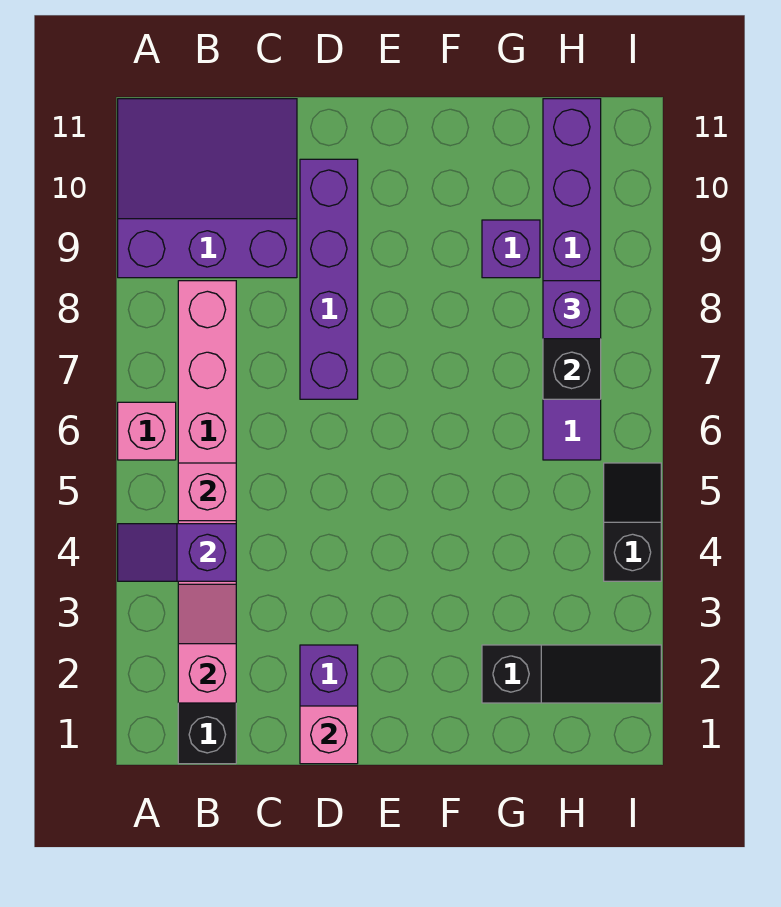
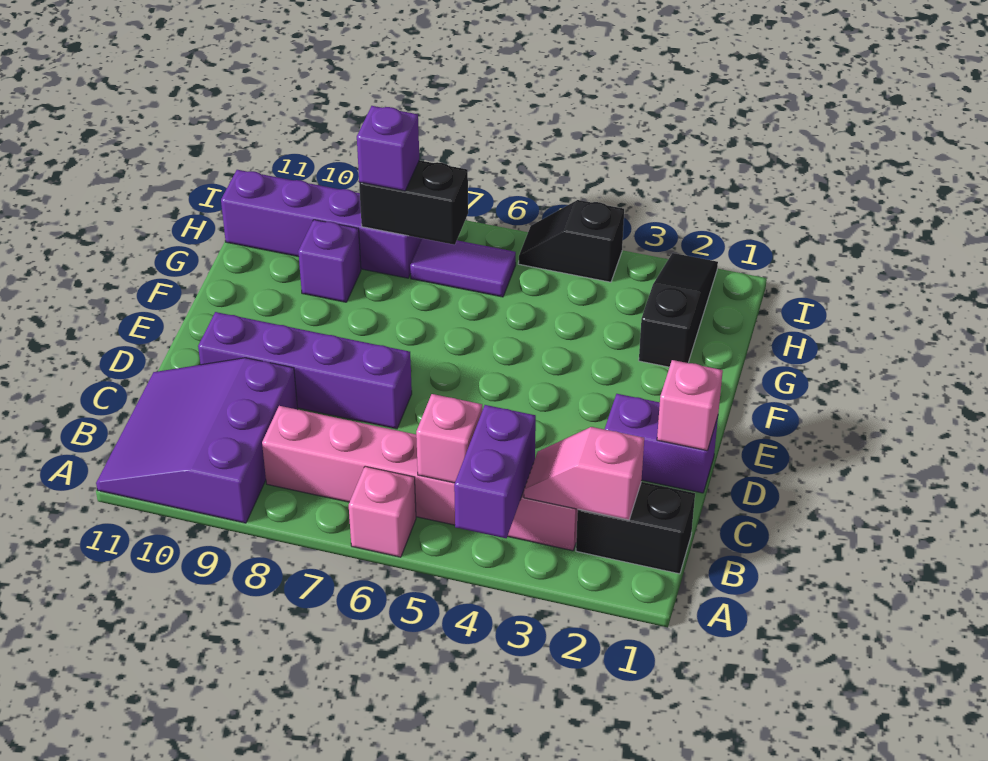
purple slope A4:B4 level 2 top B -> purple brick A4:B4 level 2

